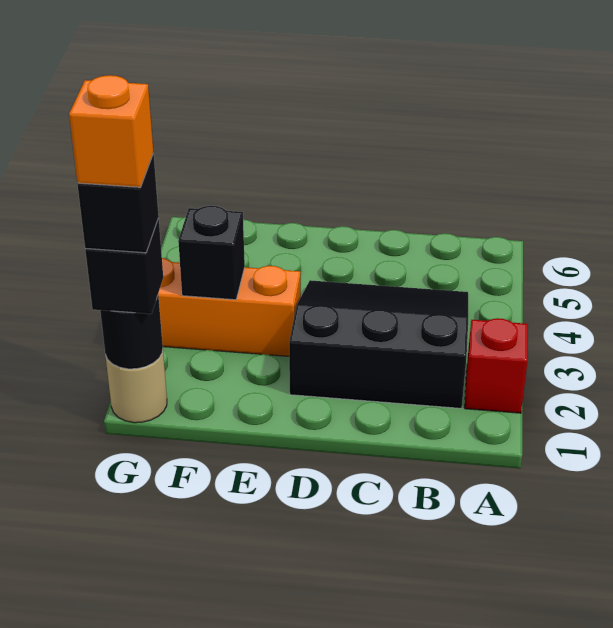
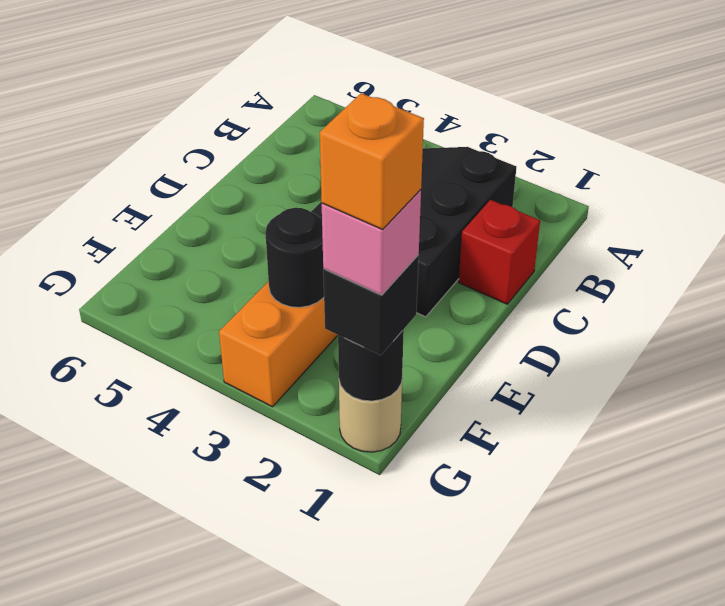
red brick A2 level 1 -> red brick C1 level 1
black brick F3 level 2 -> black round brick F3 level 2
black brick G1 level 4 -> pink brick G1 level 4

